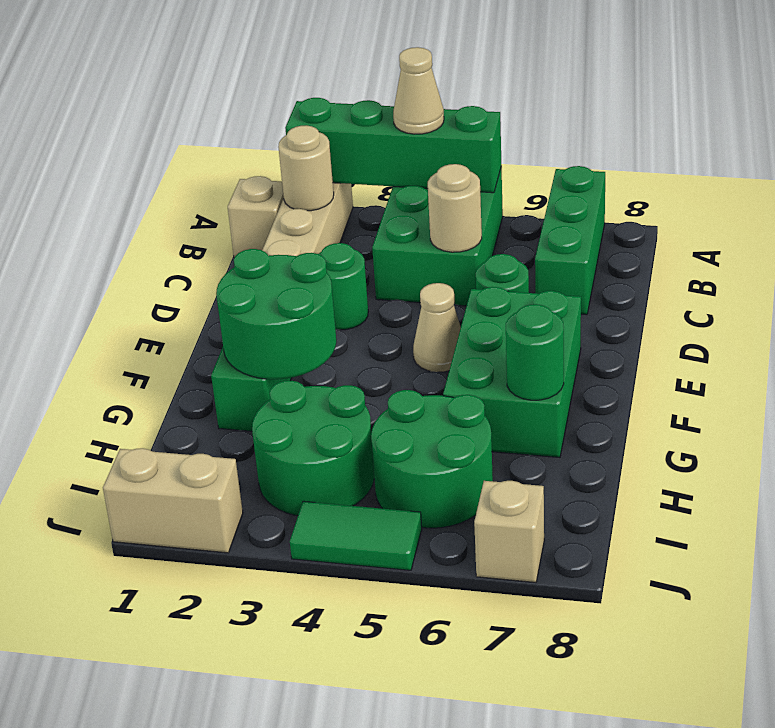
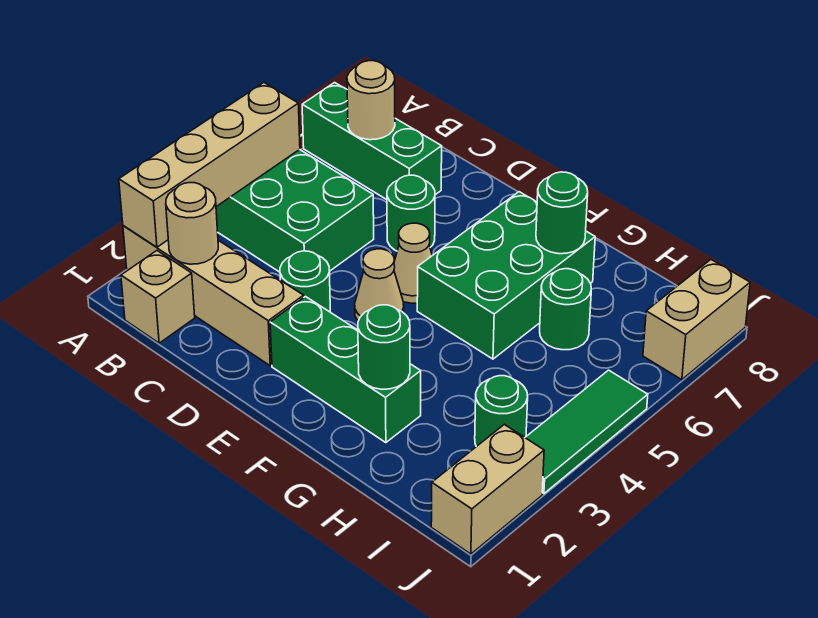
green brick A2:A5 level 2 -> tan brick A2:A5 level 2
tan cone A4 level 3 -> tan cone E4 level 1
tan round brick C5 level 2 -> tan round brick B7 level 2
green brick E6:G7 level 1 -> green brick F5:G7 level 1
green round brick F2:G3 level 2 -> green round brick G2 level 2
green round brick H3:I4 level 1 -> green round brick I3 level 1
green round brick H5:I6 level 1 -> green round brick H6 level 1
green tile J4:J5 level 1 -> green tile J3:J5 level 1
tan brick J7 level 1 -> tan brick J7:J8 level 1

